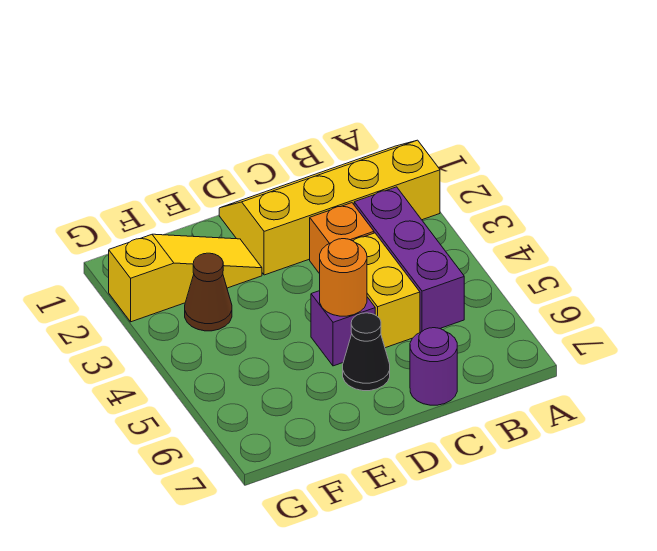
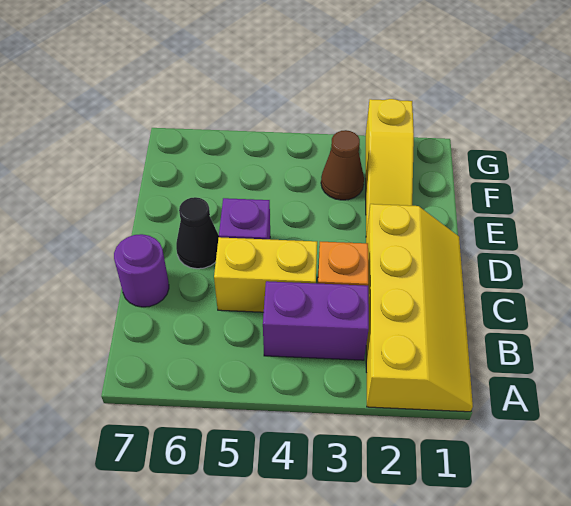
purple brick B3:B5 level 1 -> purple brick B3:B4 level 1
orange round brick D5 level 2 -> none

